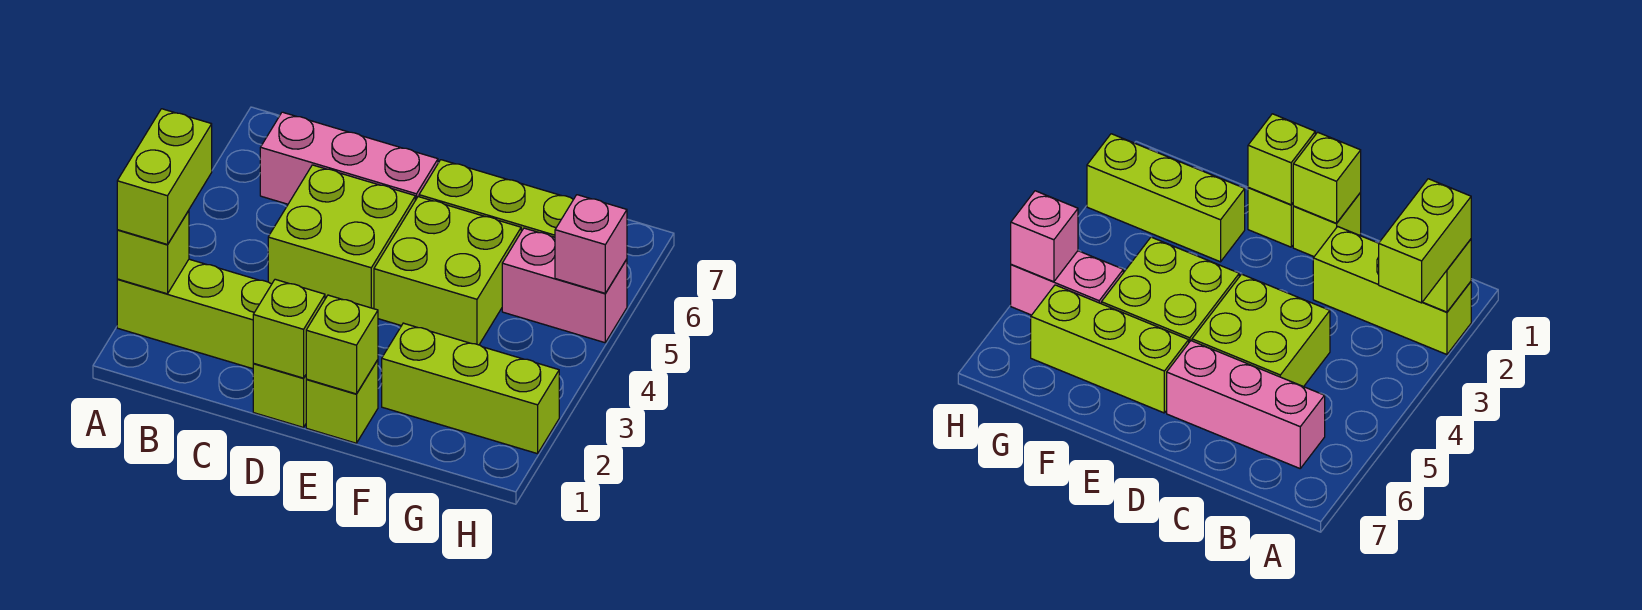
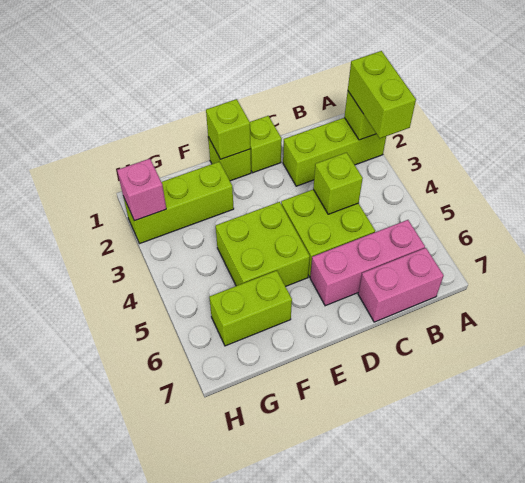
lime brick D1 level 2 -> lime brick C4 level 2
lime brick E6:G6 level 1 -> lime brick F6:G6 level 1
pink brick G5:H5 level 1 -> pink brick B7:C7 level 1
pink brick H5 level 2 -> pink brick H2 level 2

